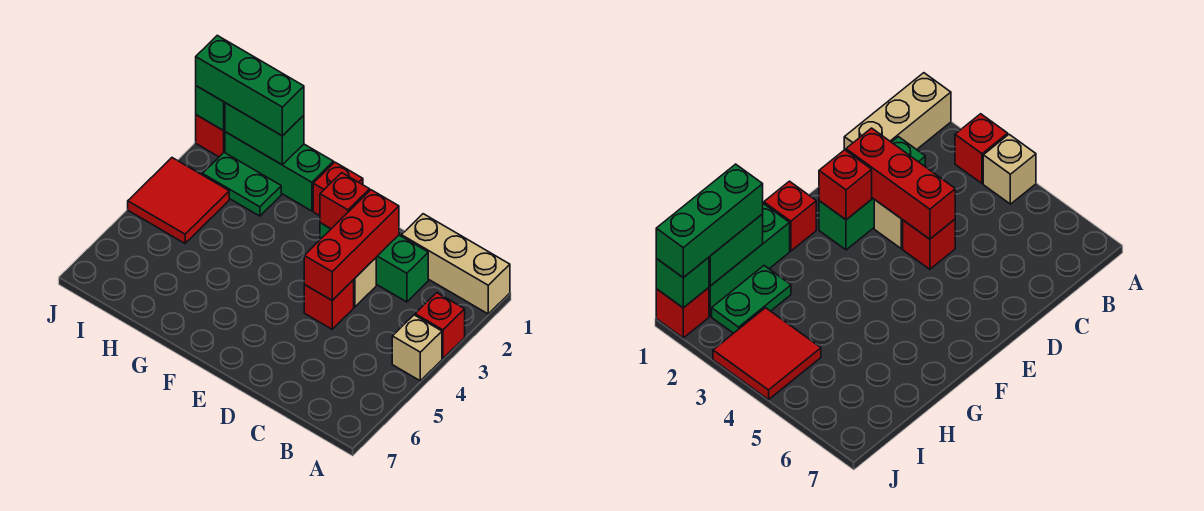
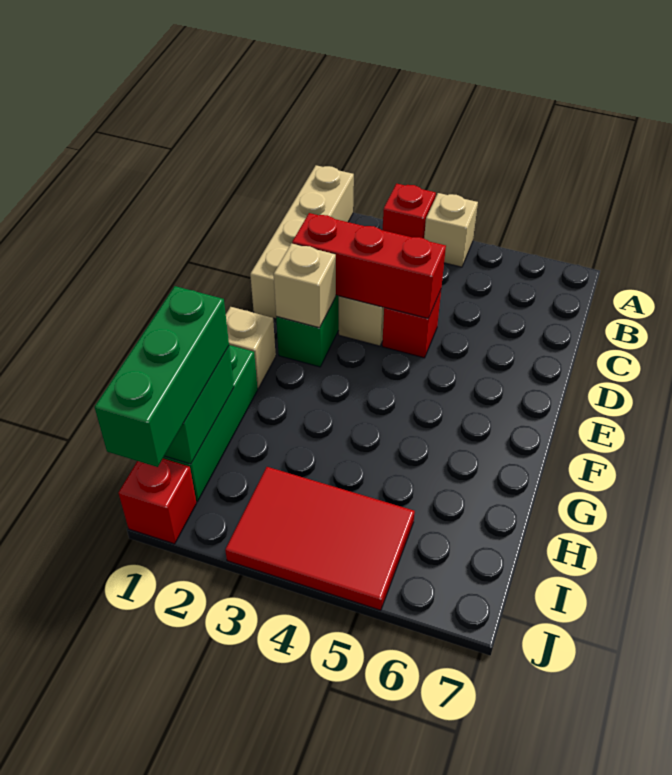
tan brick A1:C1 level 1 -> tan brick A1:D1 level 1
red brick E2 level 2 -> tan brick E2 level 2
red brick F1 level 1 -> tan brick F1 level 1
green plate H2:I2 level 1 -> none
red tile I3:J4 level 1 -> red tile I3:J5 level 1
green brick J1 level 2 -> none

